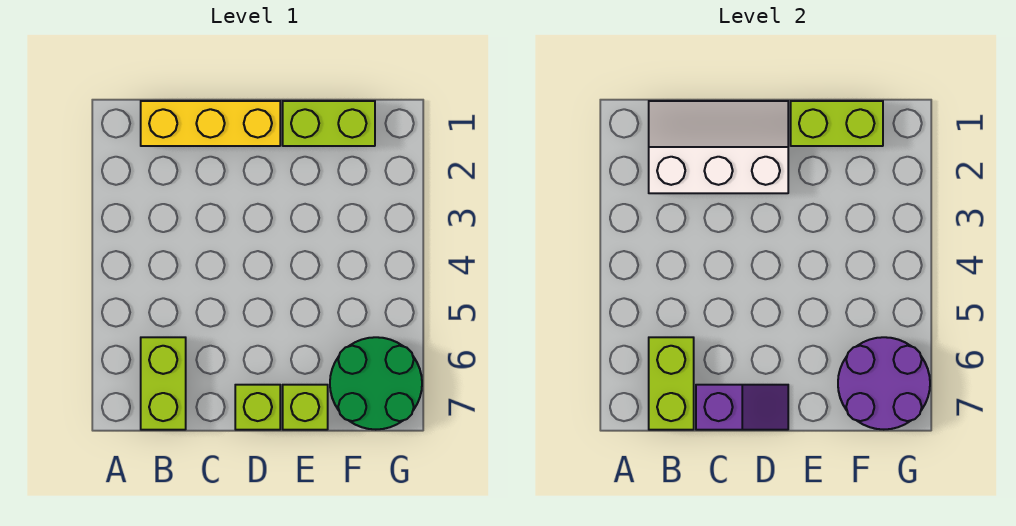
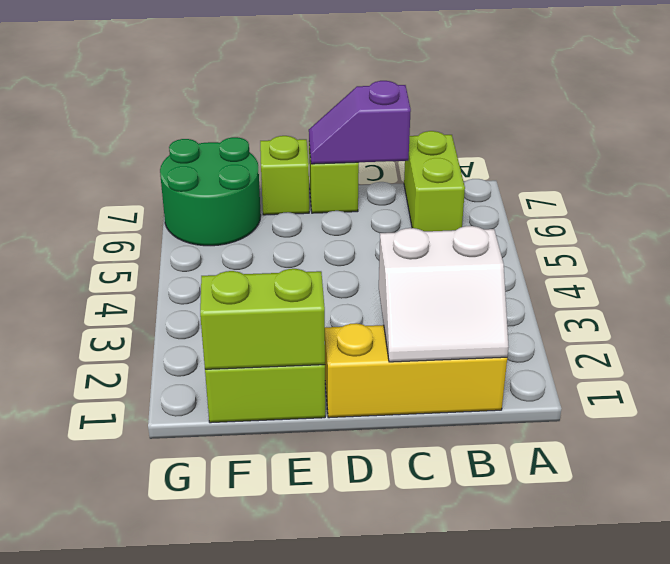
white slope B1:D2 level 2 top 2 -> white slope B1:C2 level 2 top 2
lime brick B6:B7 level 2 -> none
purple round brick F6:G7 level 2 -> none

